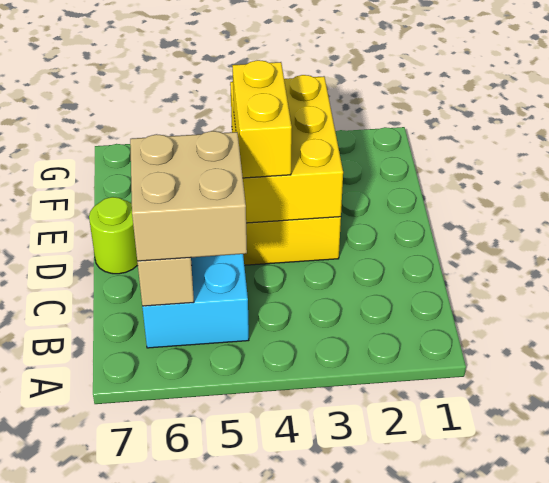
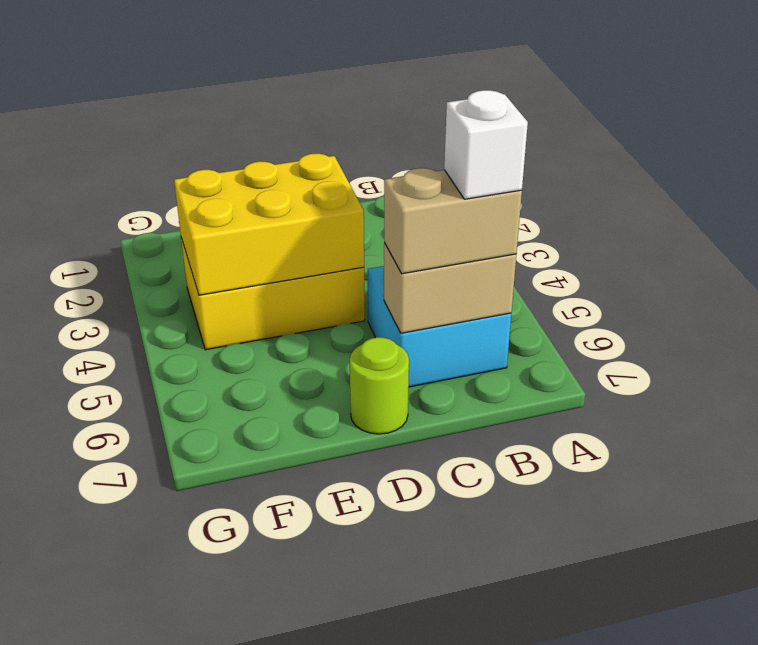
tan brick B5:C6 level 3 -> tan brick B6:C6 level 3
none -> white brick B6 level 4
yellow brick D4:E4 level 3 -> none

